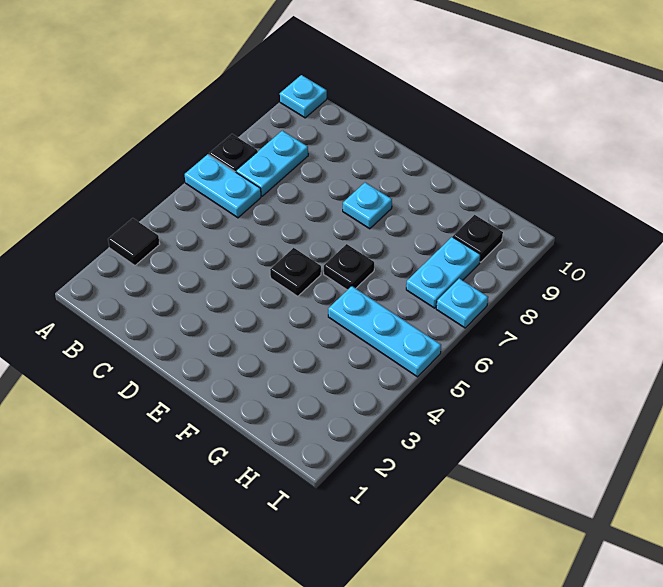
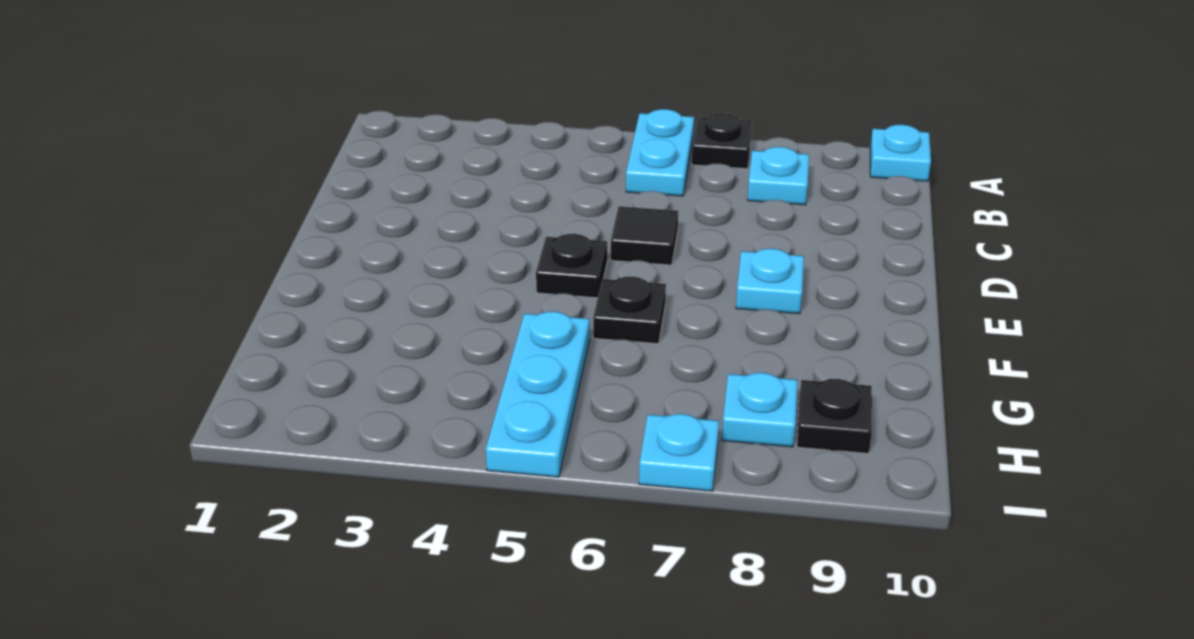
black tile A3 level 1 -> black tile D6 level 1
cyan plate B7:B8 level 1 -> cyan plate B8 level 1
cyan plate H7:H8 level 1 -> cyan plate H8 level 1

